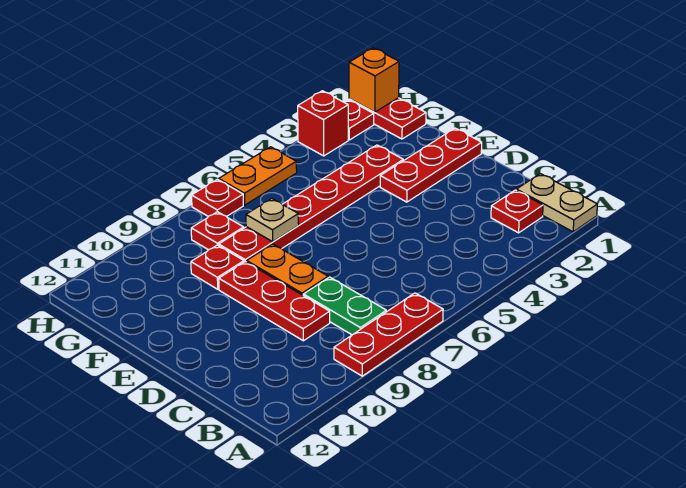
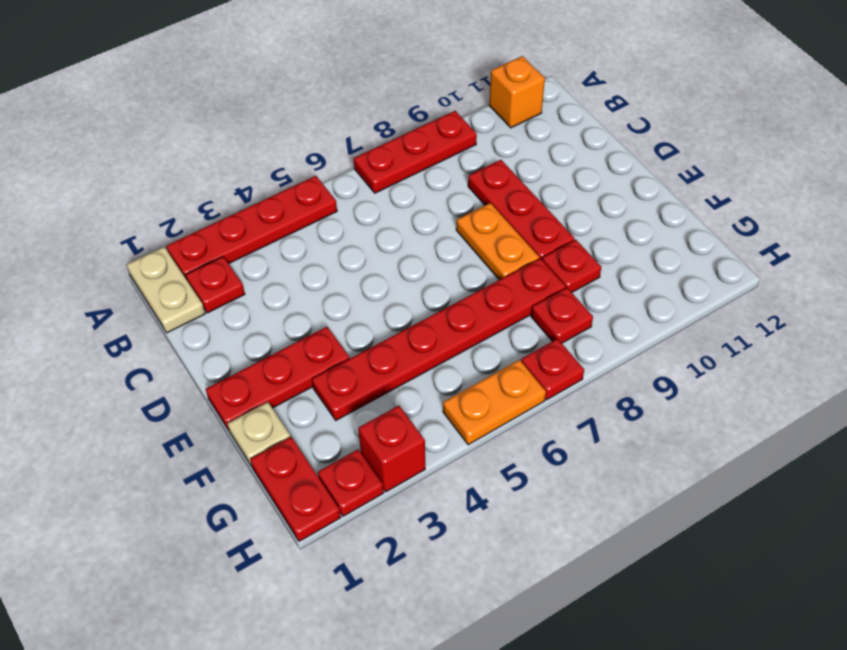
none -> red plate A2:A5 level 1
green plate B8:C8 level 1 -> none
tan plate F7 level 2 -> tan plate F1 level 1
orange brick H1 level 2 -> orange brick A11 level 1

